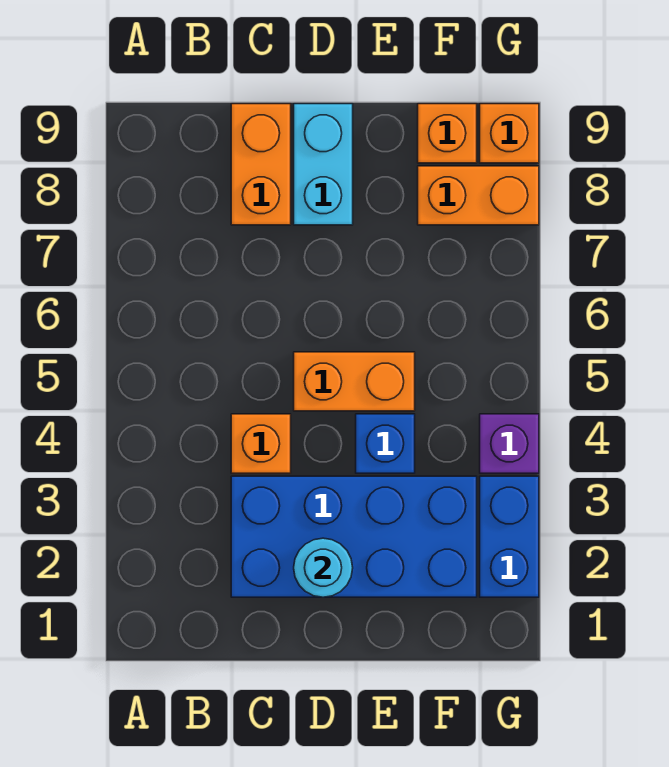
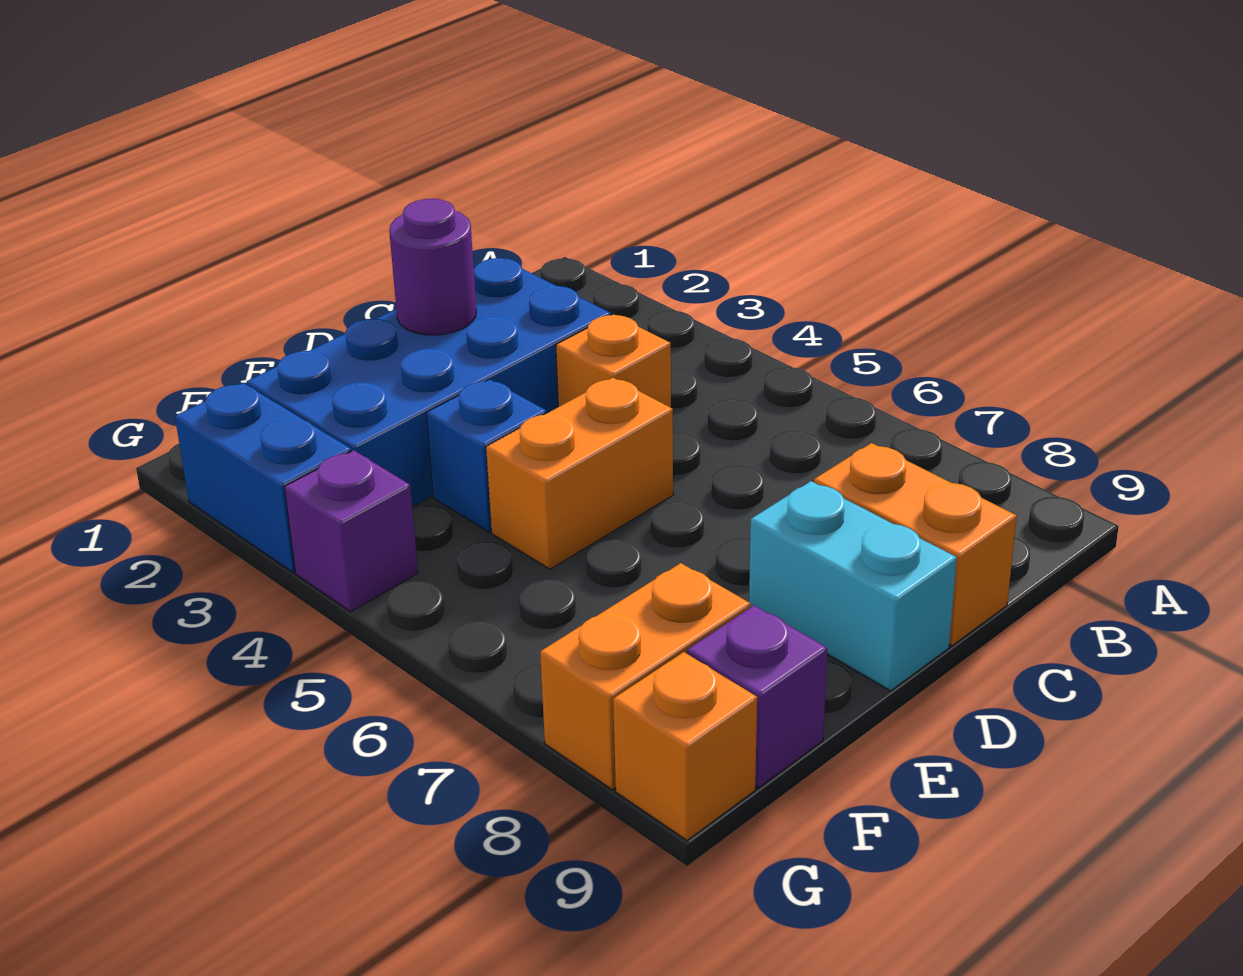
cyan round brick D2 level 2 -> purple round brick D2 level 2
orange brick F9 level 1 -> purple brick F9 level 1

